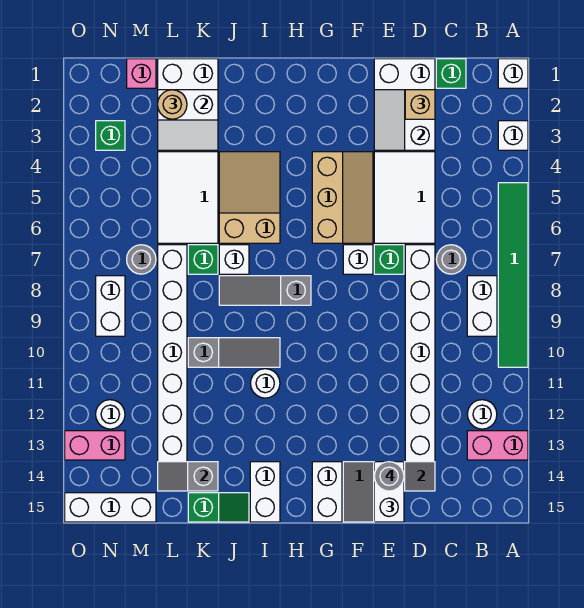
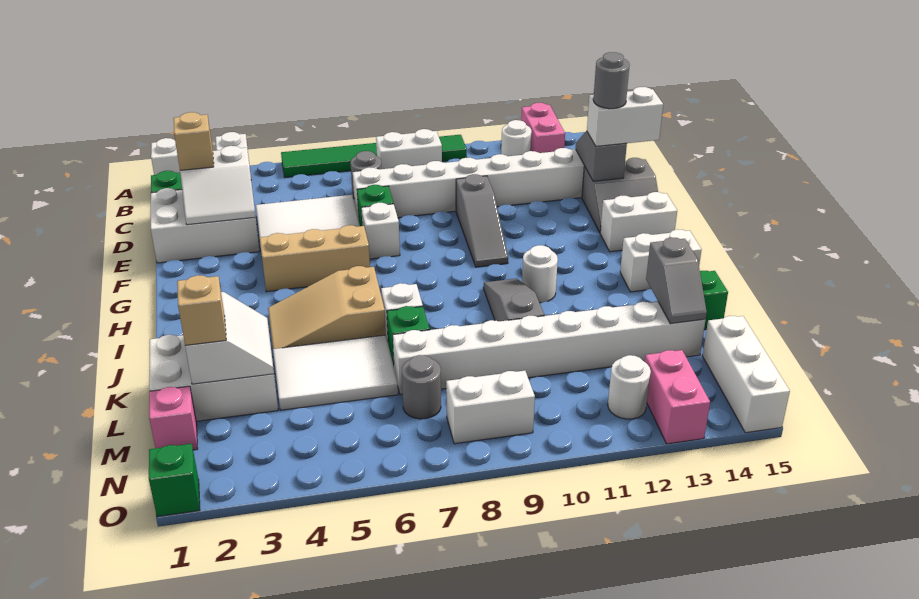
grey slope H8:J8 level 1 top H -> grey slope E10:G10 level 1 top E
tan round brick L2 level 3 -> tan brick L2 level 3
green brick N3 level 1 -> green brick O1 level 1

